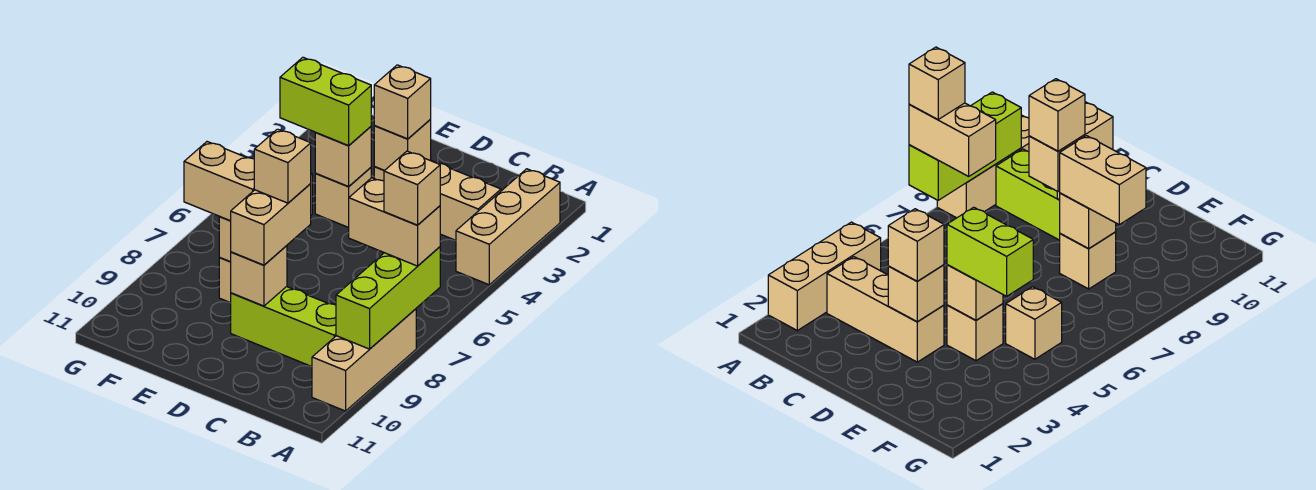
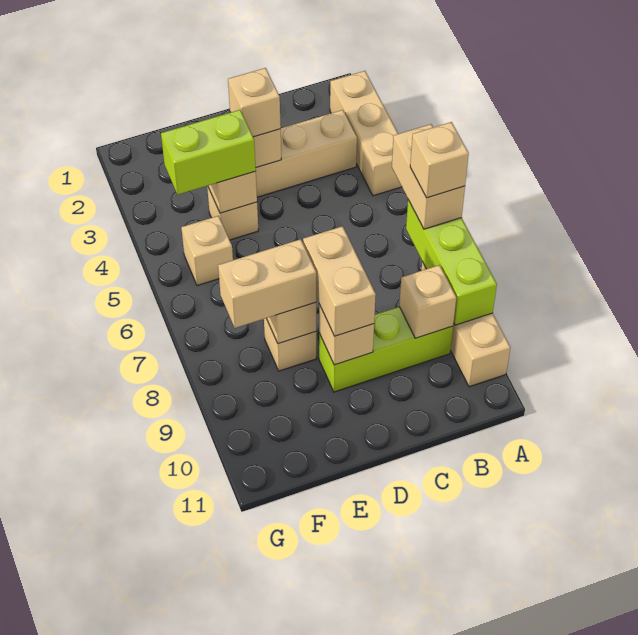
tan brick A7:B7 level 3 -> tan brick A6:A7 level 3
tan brick D8 level 4 -> tan brick B9 level 2

